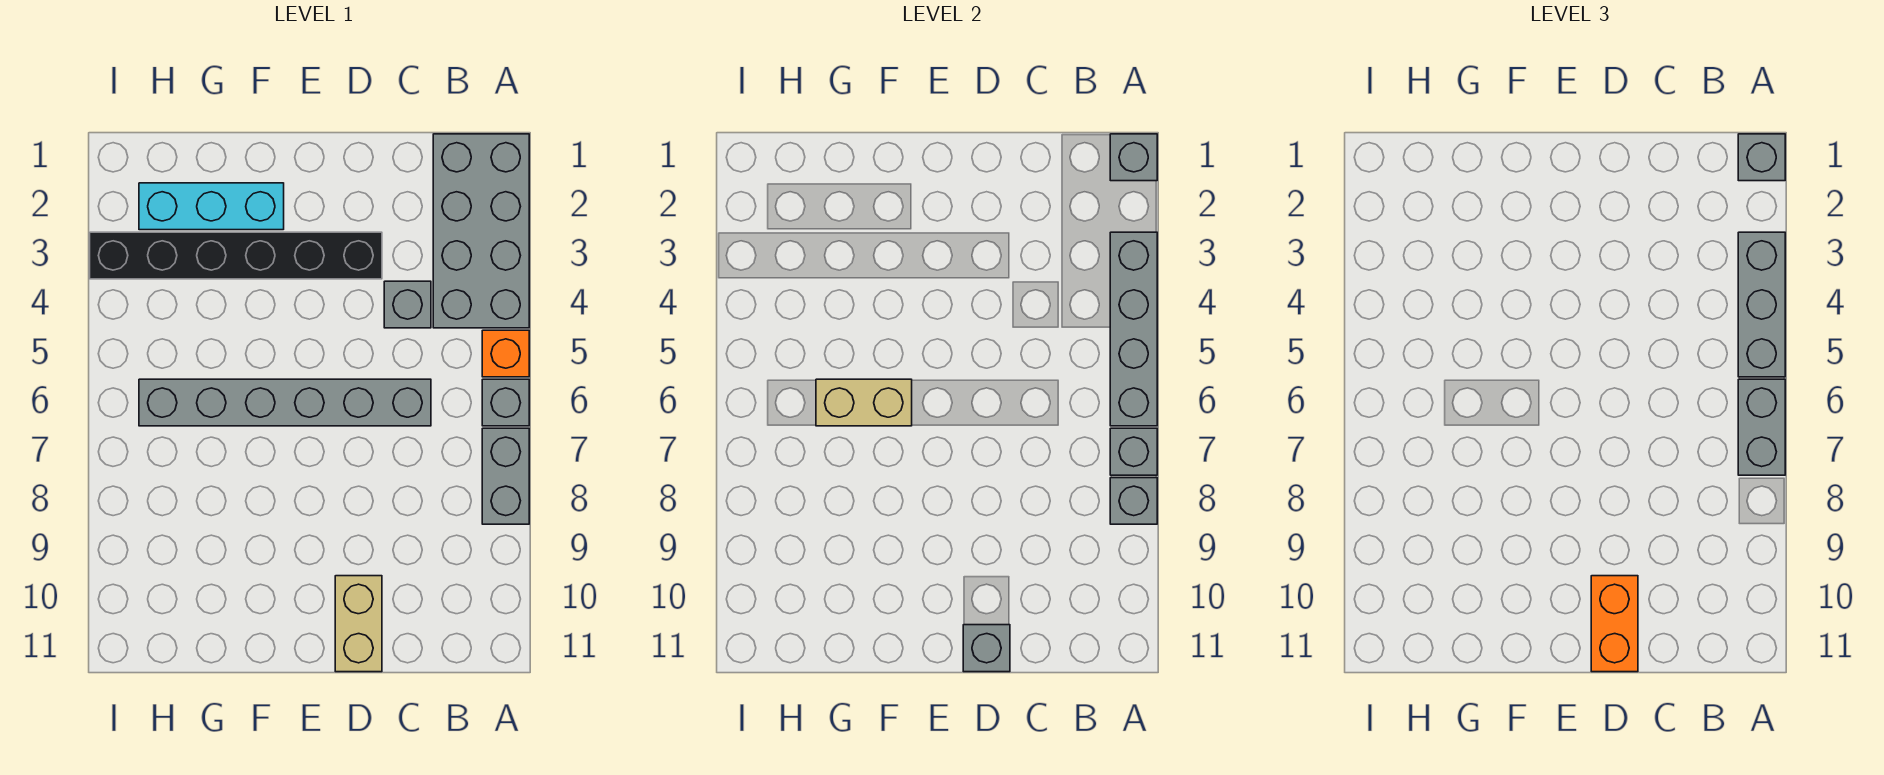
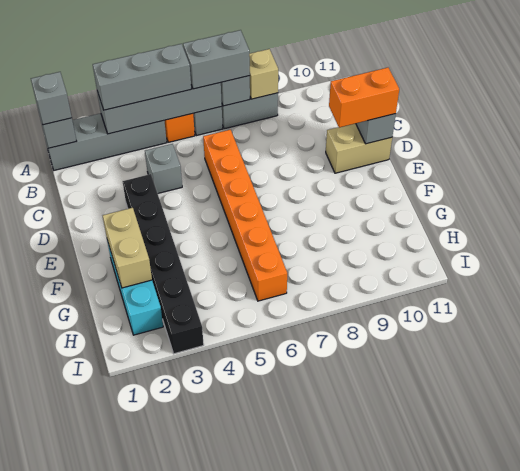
grey brick A1:B4 level 1 -> grey brick A1:A4 level 1
grey brick A8 level 2 -> tan brick A8 level 2
grey brick C6:H6 level 1 -> orange brick C6:H6 level 1
tan brick F6:G6 level 2 -> tan brick F2:G2 level 2

